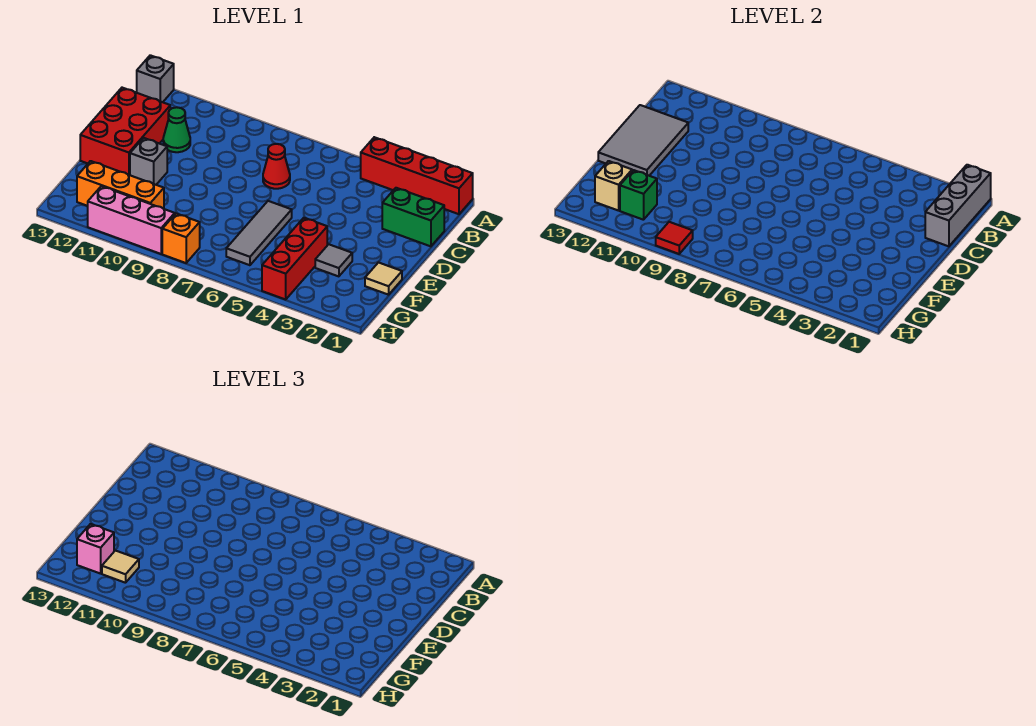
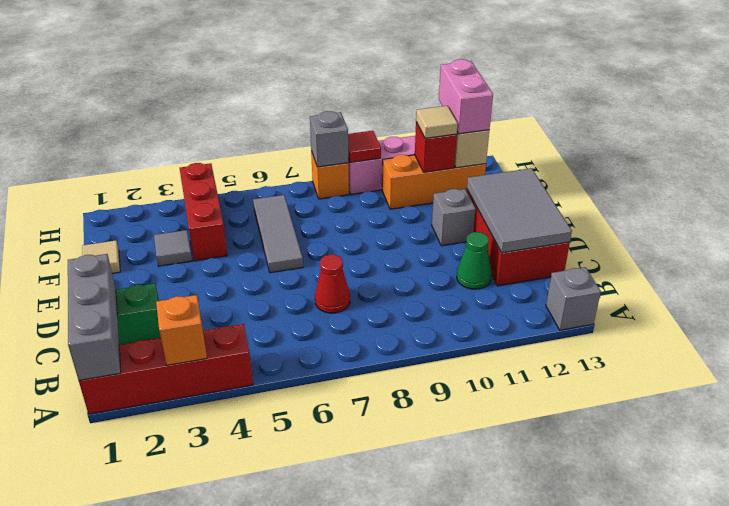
none -> orange brick A3 level 2
green brick G11 level 2 -> red brick G11 level 2
pink brick G12 level 3 -> pink brick G12:H12 level 3
none -> grey brick H8 level 2

